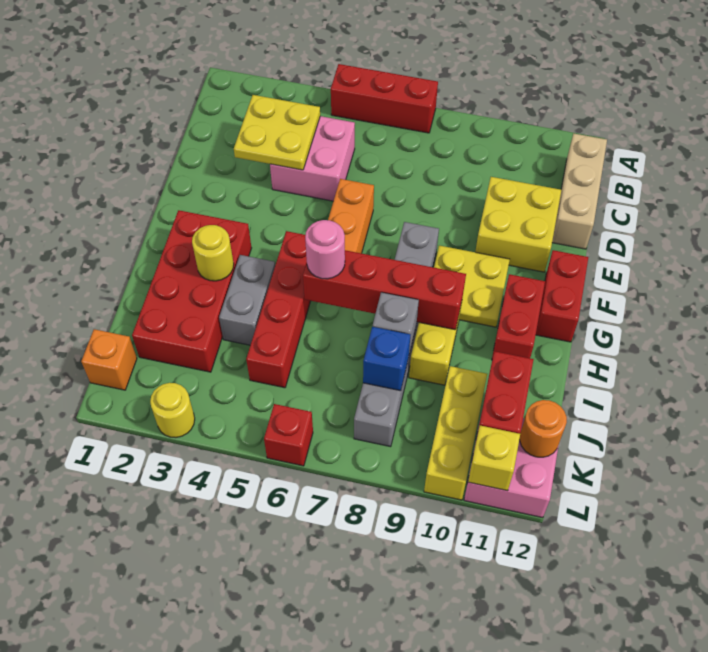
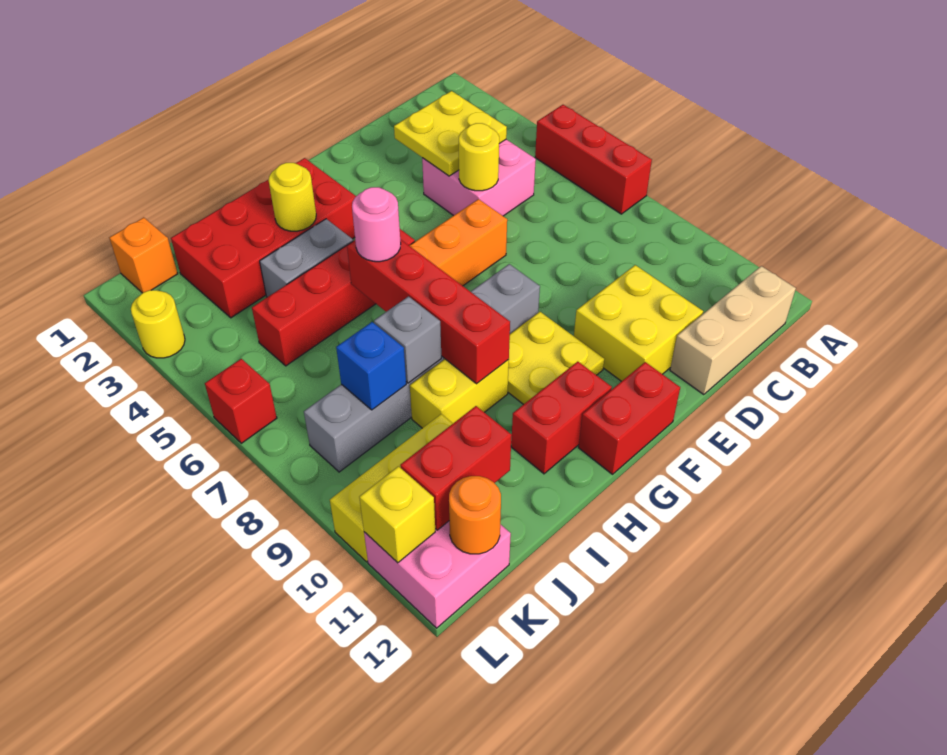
none -> yellow round brick D5 level 2

